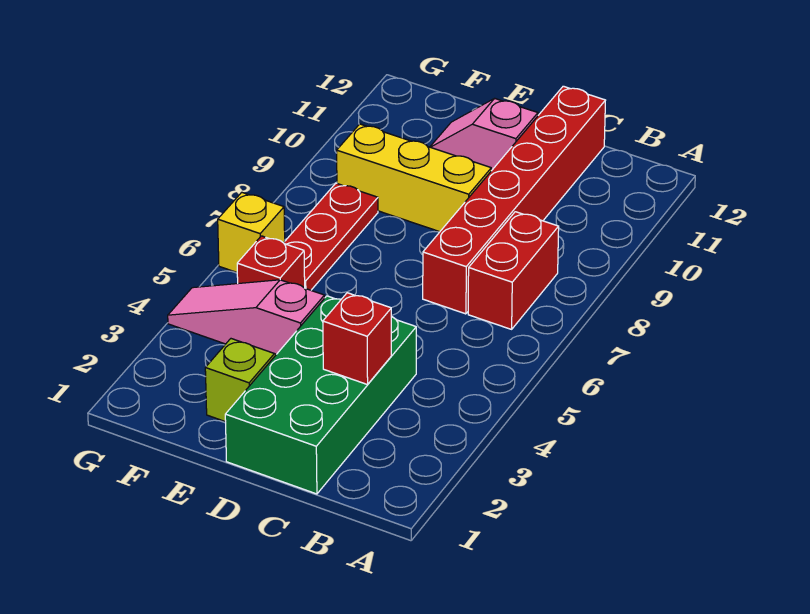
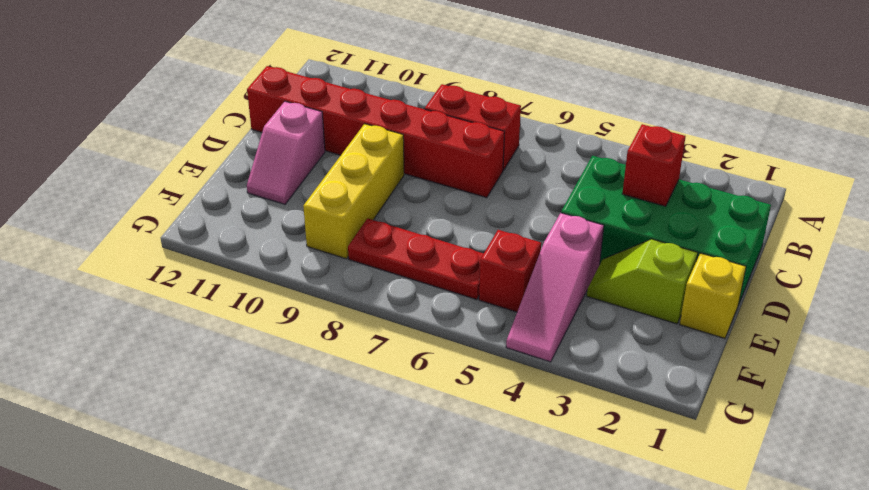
yellow brick G6 level 1 -> yellow brick E1 level 1

